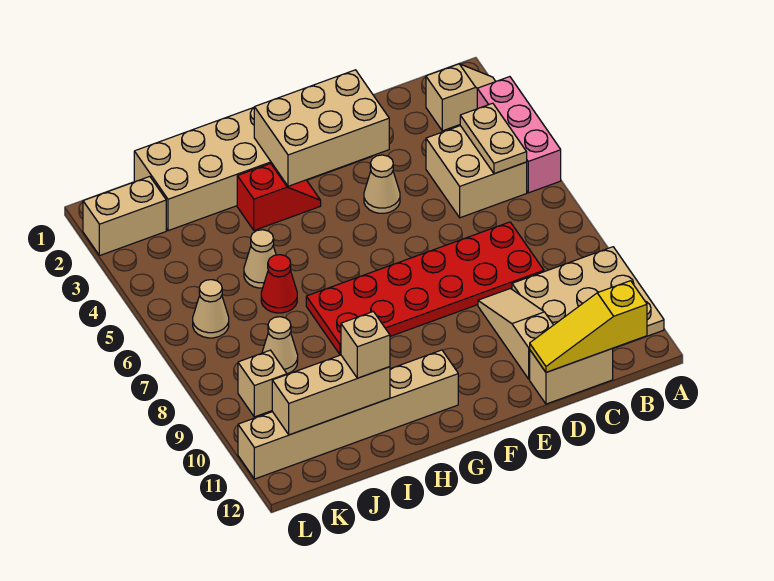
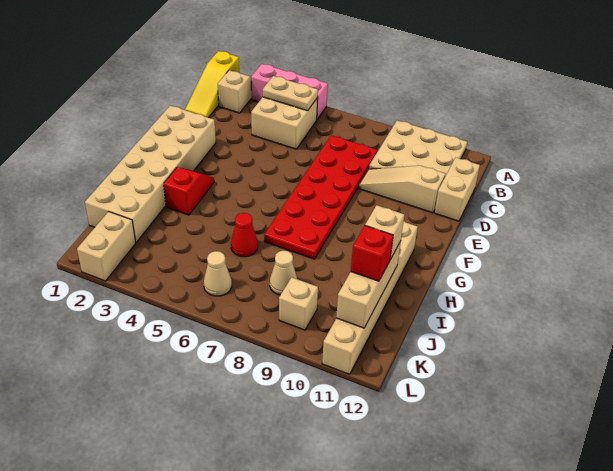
yellow slope B12:D12 level 2 top B -> yellow slope A1:C1 level 1 top A
tan brick E2:G3 level 2 -> none
tan cone E4 level 1 -> none
tan cone I5 level 1 -> none
none -> red brick J11 level 3

